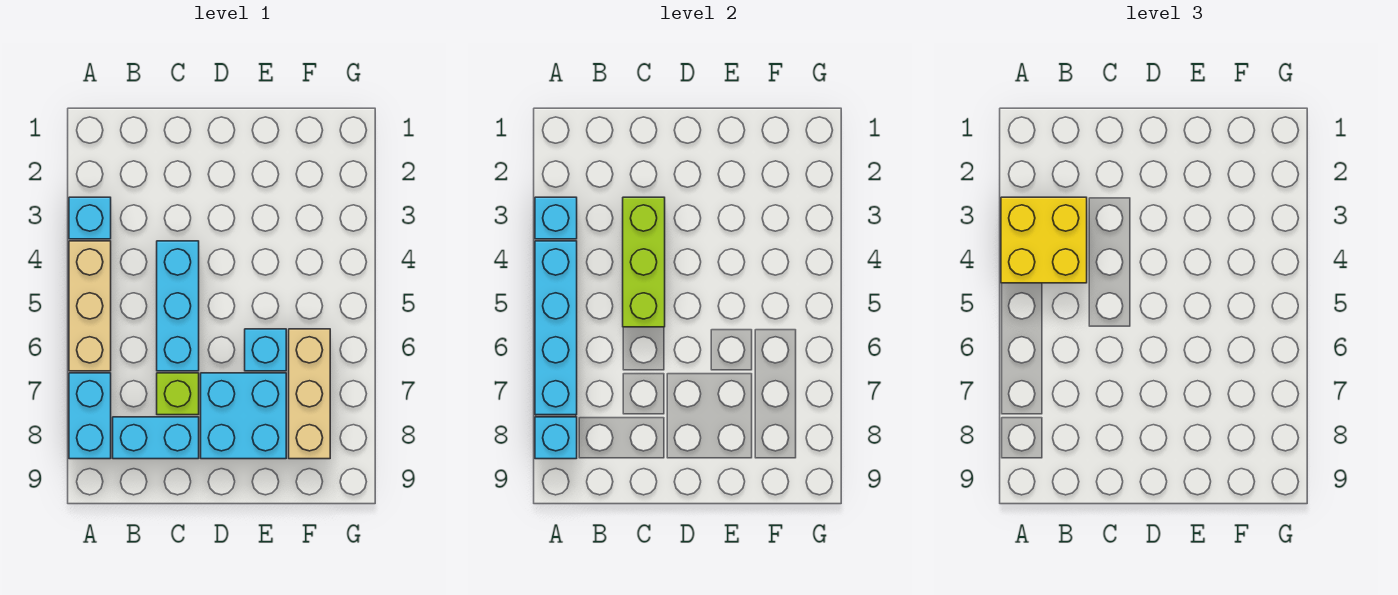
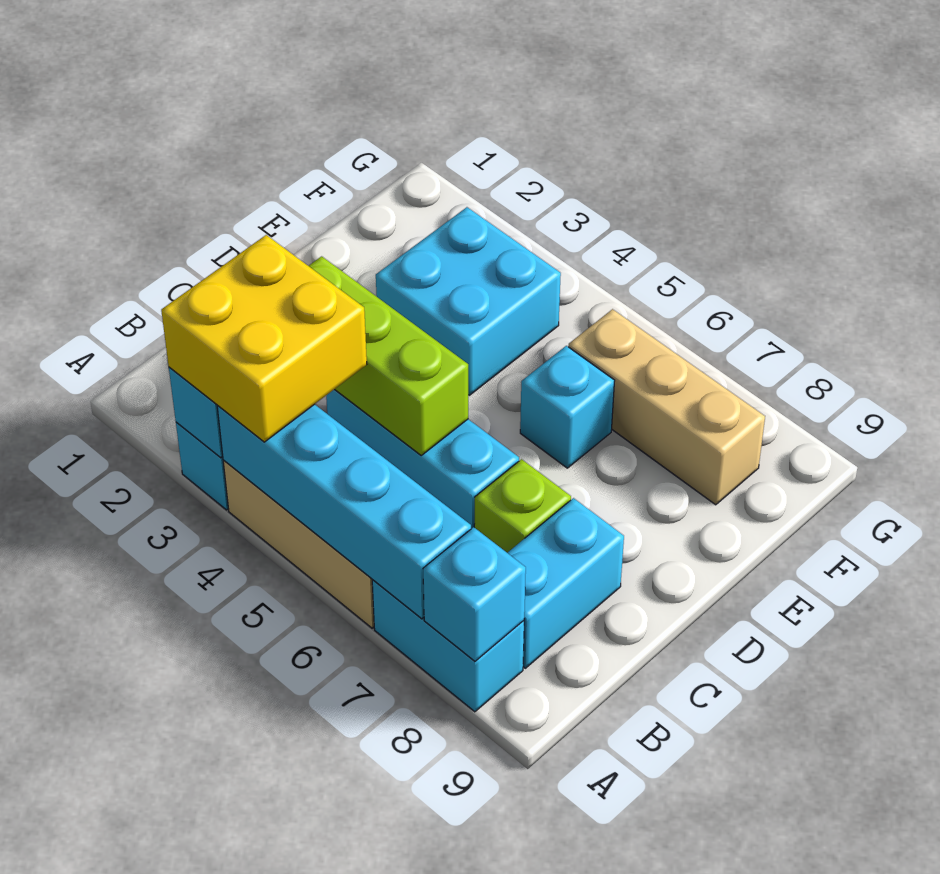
cyan brick D7:E8 level 1 -> cyan brick E3:F4 level 1

